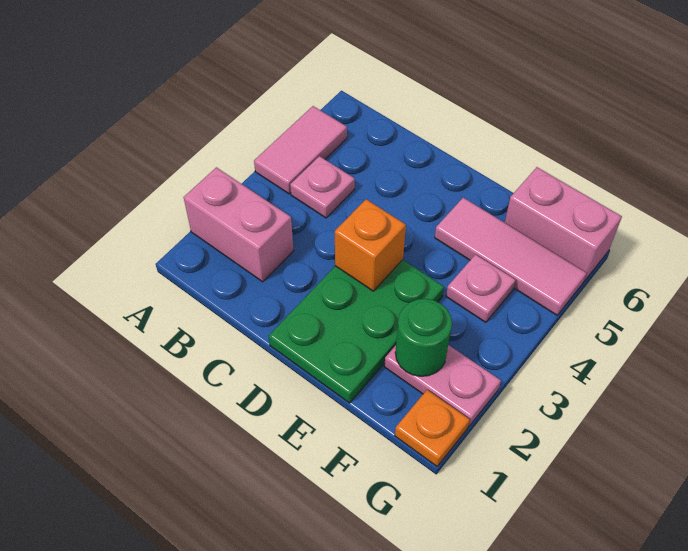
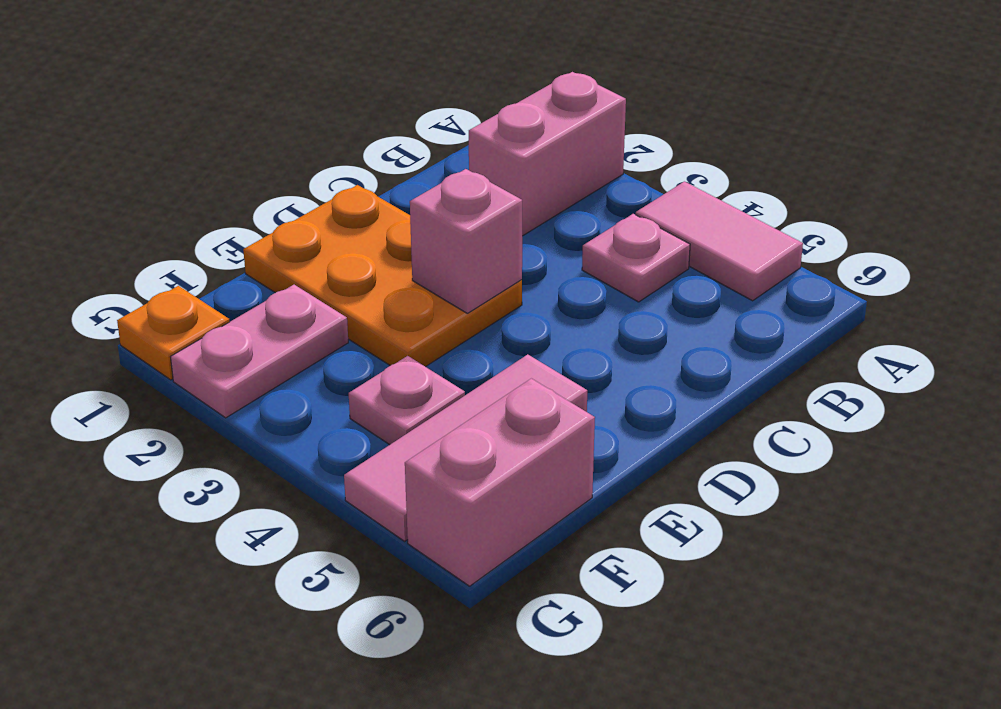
green plate D1:E3 level 1 -> orange plate D1:E3 level 1
orange brick D3 level 2 -> pink brick D3 level 2
green round brick F2 level 2 -> none

